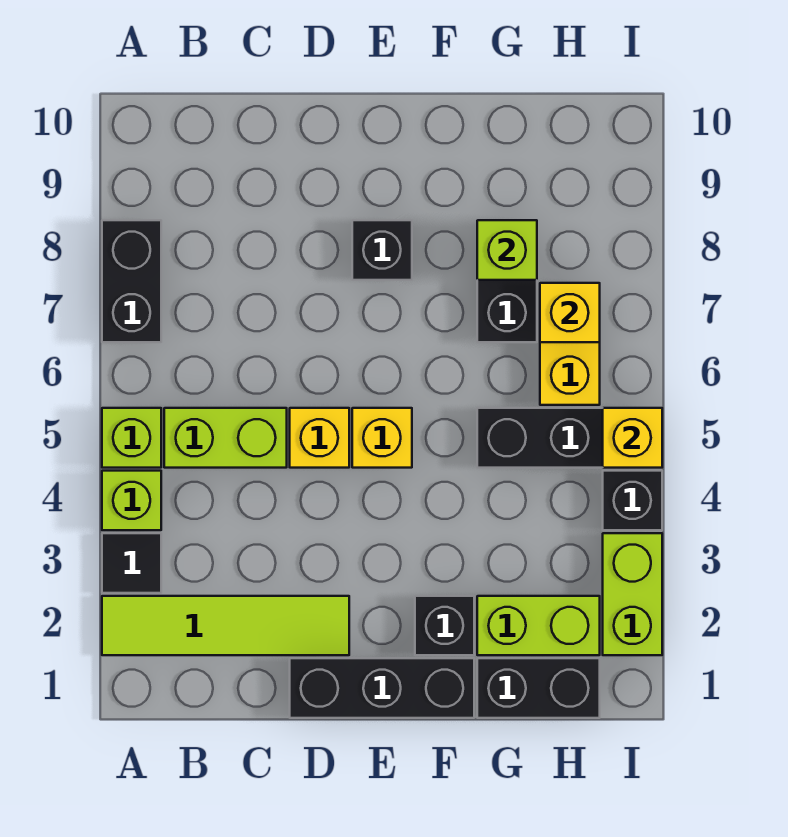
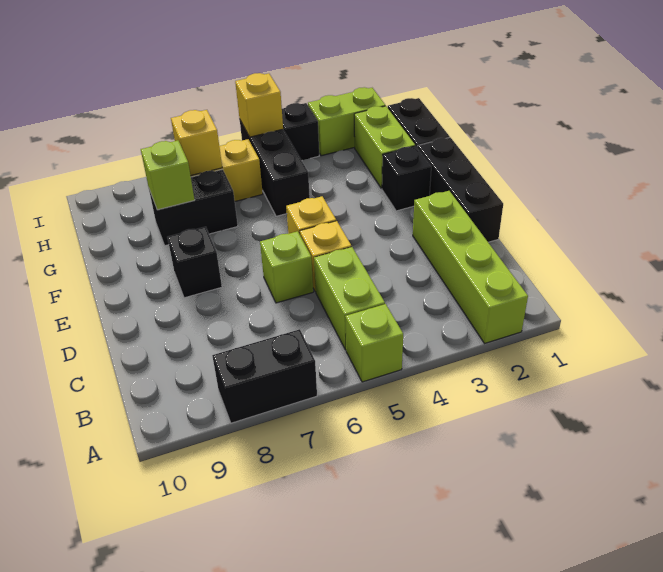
lime tile A2:D2 level 1 -> lime brick A2:D2 level 1
black tile A3 level 1 -> none
lime brick A4 level 1 -> lime brick D6 level 1

